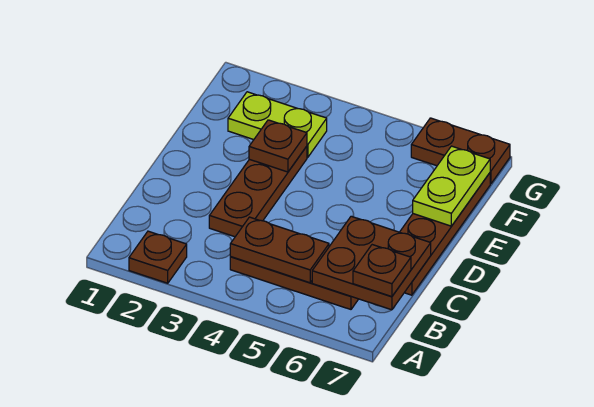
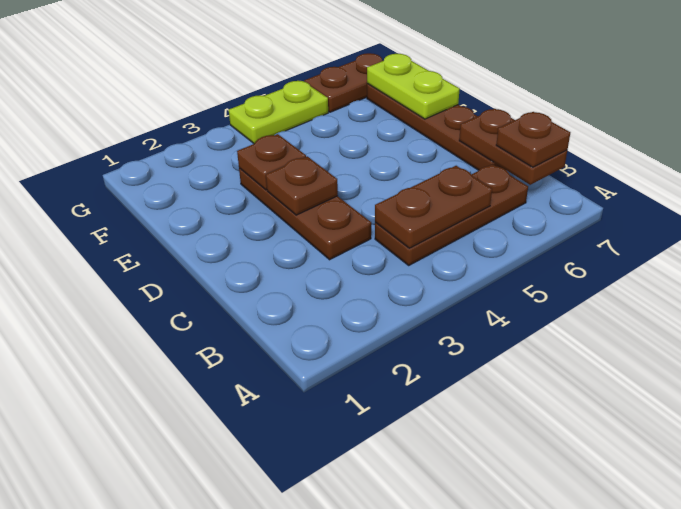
brown plate A2 level 1 -> brown plate D3 level 2
brown plate B6:C7 level 2 -> brown plate B7:C7 level 2
lime plate F2:F3 level 1 -> lime plate G4:G5 level 1

